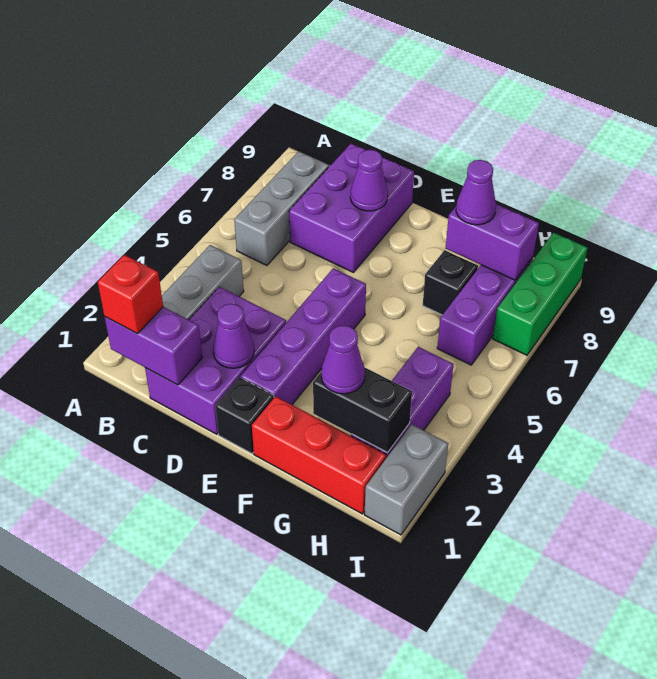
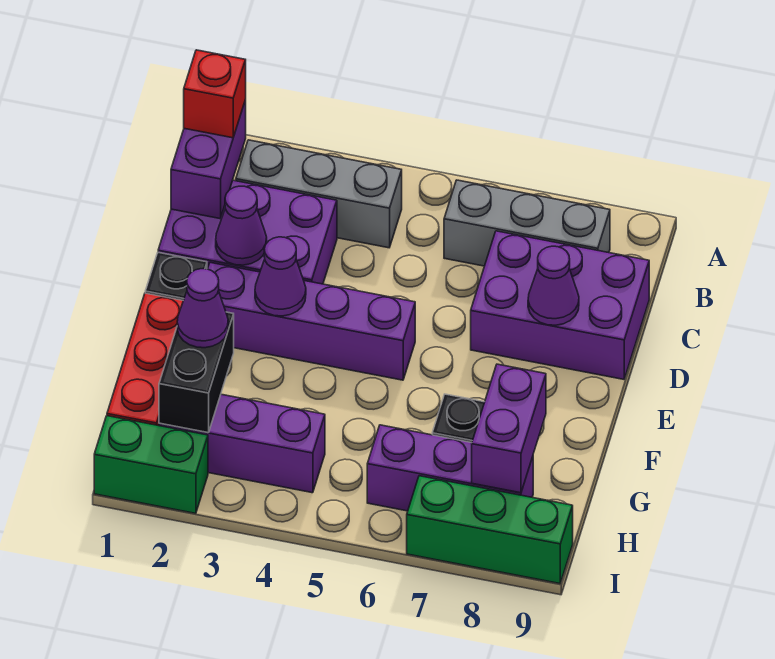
purple cone G8 level 3 -> purple cone E3 level 2
grey brick I1:I2 level 1 -> green brick I1:I2 level 1

